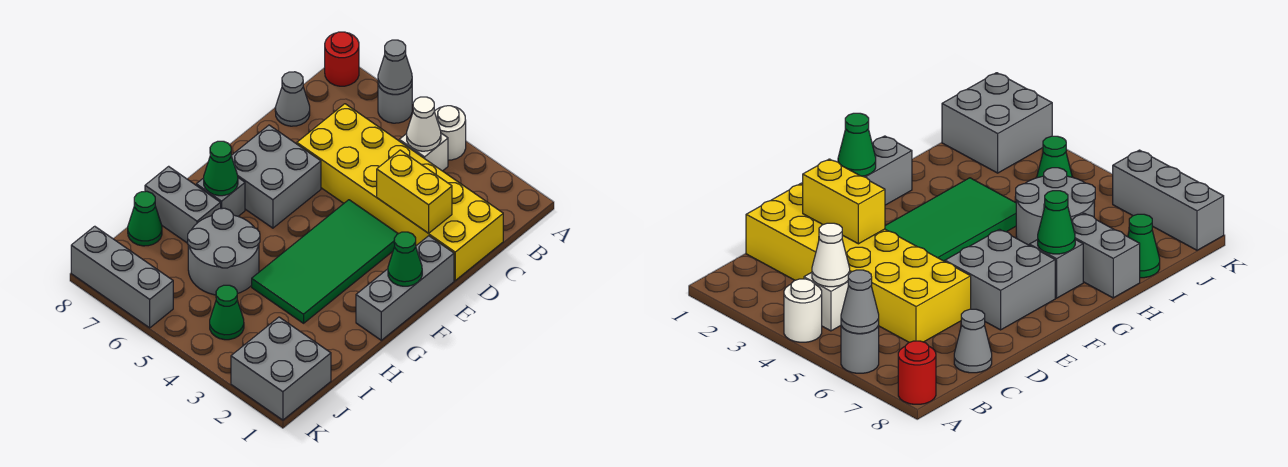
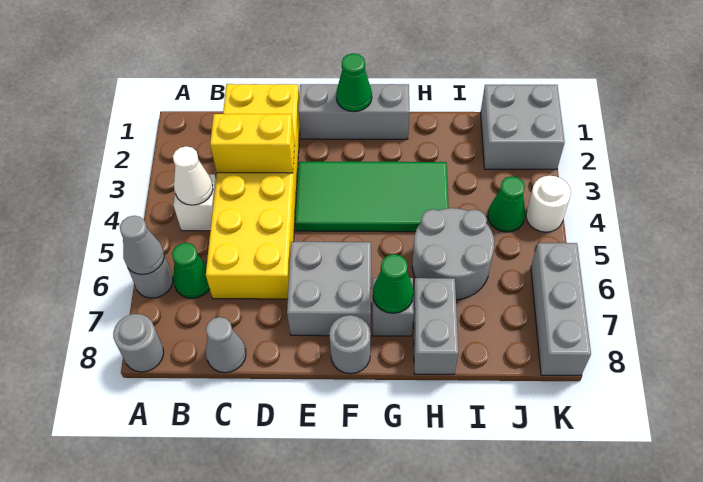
white round brick A4 level 1 -> white round brick K4 level 1
red round brick A8 level 1 -> grey round brick A8 level 1
yellow brick D2:D3 level 2 -> yellow brick C3:D3 level 2
none -> grey round brick F8 level 1
green cone I8 level 1 -> green cone B6 level 1

